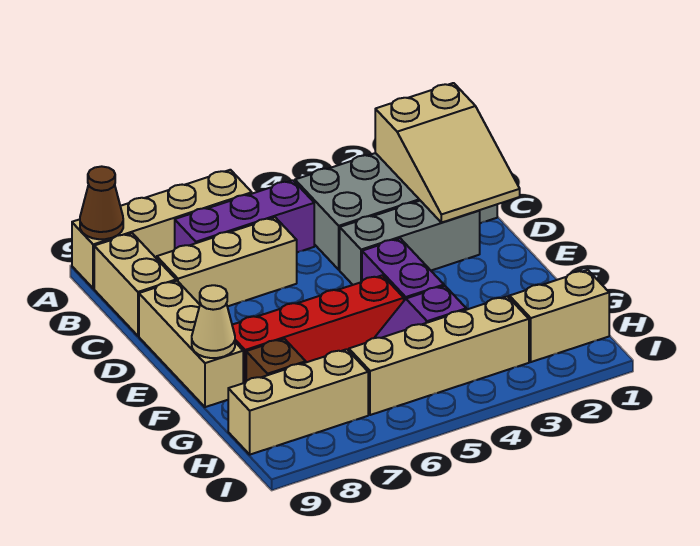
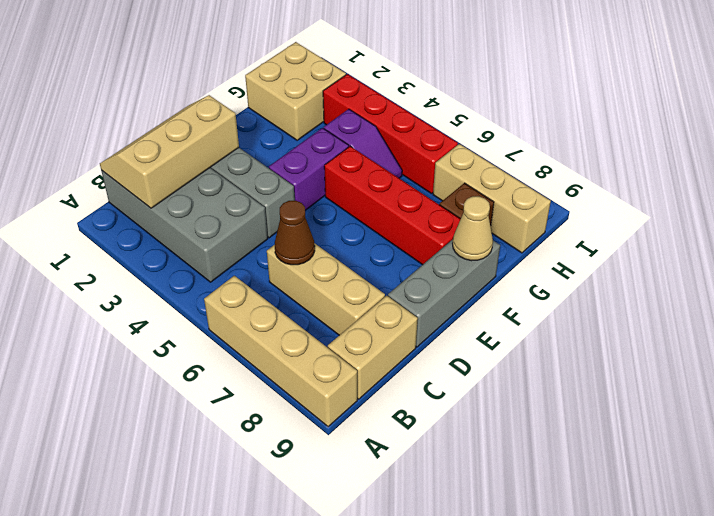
brown cone A9 level 2 -> brown cone C6 level 2
tan slope B1:D2 level 2 top B -> tan slope B1:D2 level 2 top 2
purple brick B5:B7 level 1 -> none
tan brick D9:F9 level 1 -> grey brick D9:F9 level 1
tan brick H1:H2 level 1 -> tan brick G1:H2 level 1
tan brick H3:H6 level 1 -> red brick H3:H6 level 1

